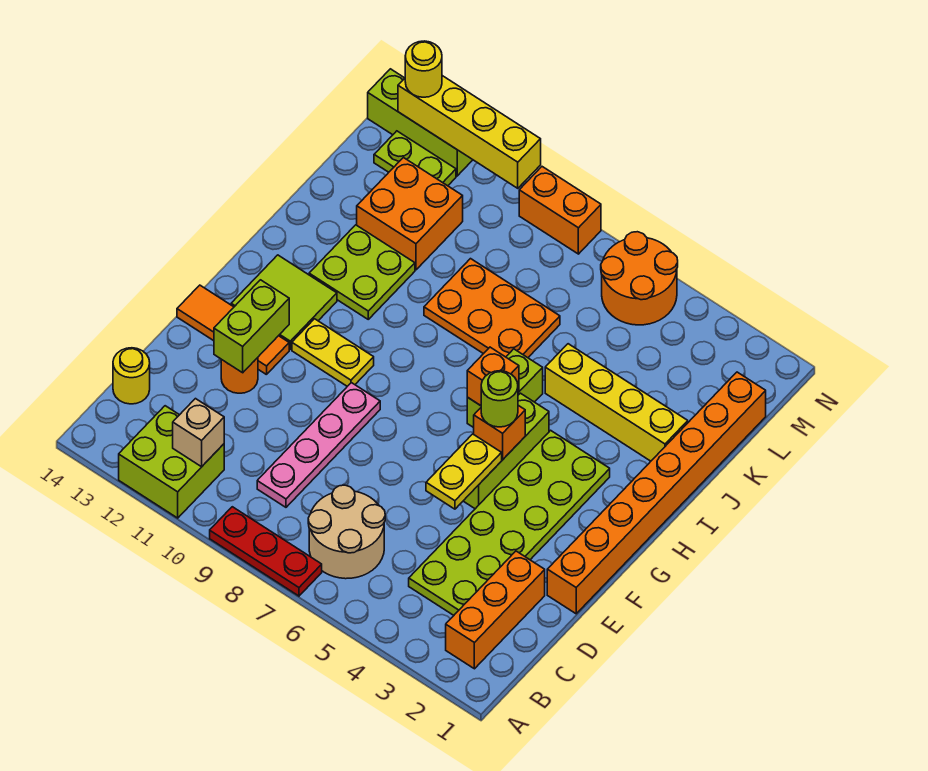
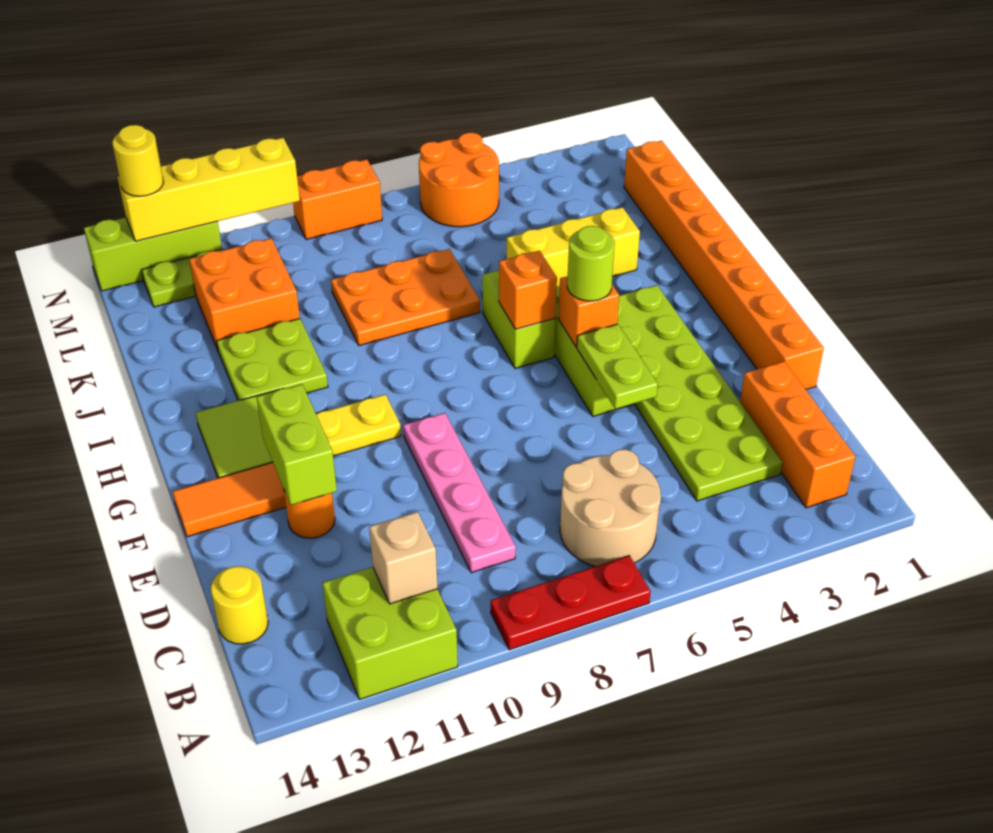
yellow plate E5:F5 level 2 -> lime plate E5:F5 level 2
yellow brick J2:J5 level 1 -> yellow brick J3:J5 level 1

